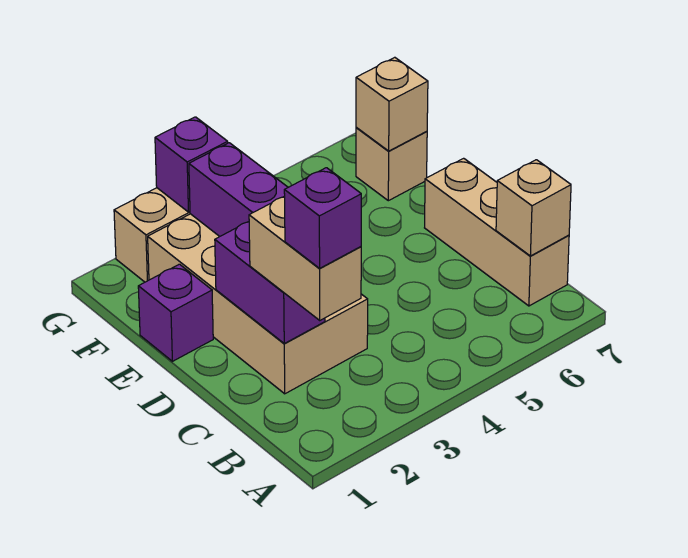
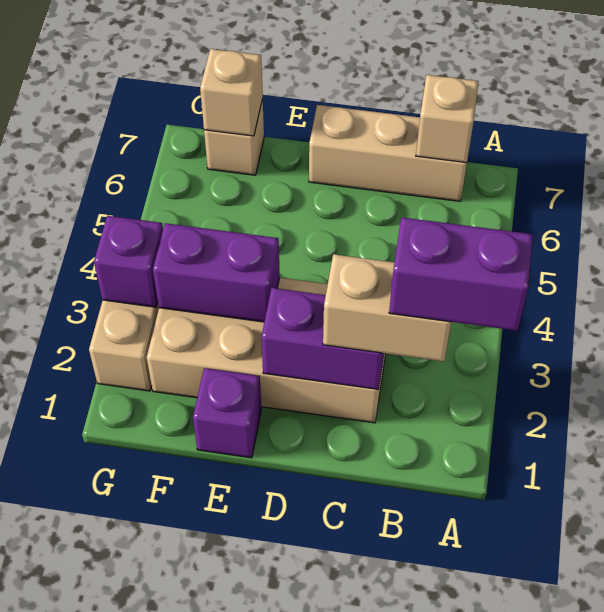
purple brick B2 level 4 -> purple brick A2:B2 level 4

